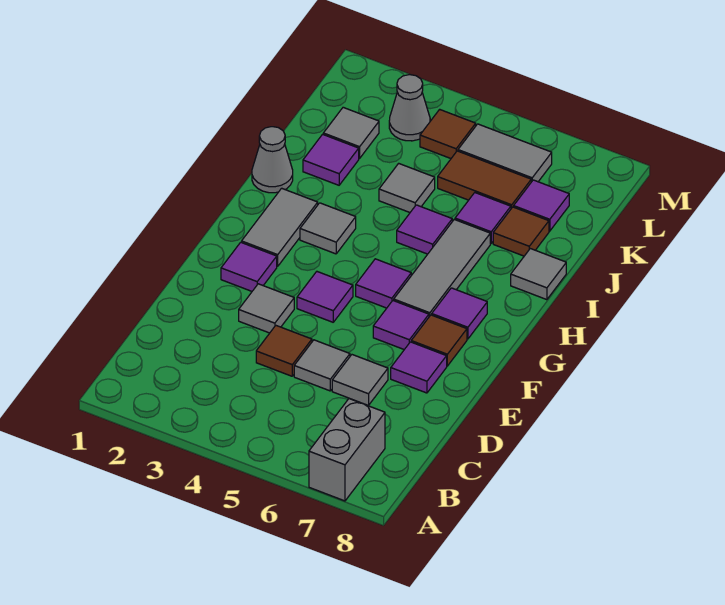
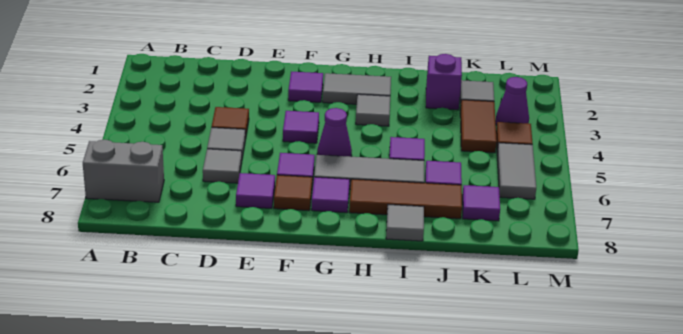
grey tile E3 level 1 -> none
purple tile G5 level 1 -> purple cone G5 level 1
grey cone I1 level 1 -> none
purple tile J2 level 1 -> purple brick J2 level 1
grey tile J4 level 1 -> none
brown tile J7 level 1 -> brown tile H7:J7 level 1
brown tile K5:K6 level 1 -> brown tile K3:K4 level 1
grey cone L3 level 1 -> purple cone L3 level 1

